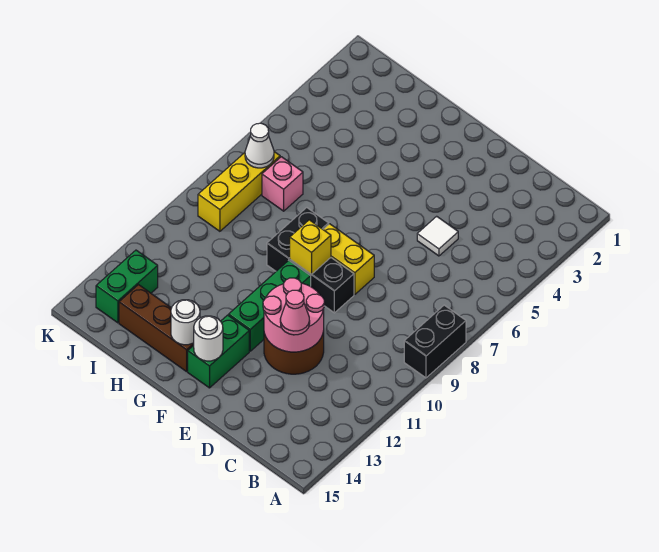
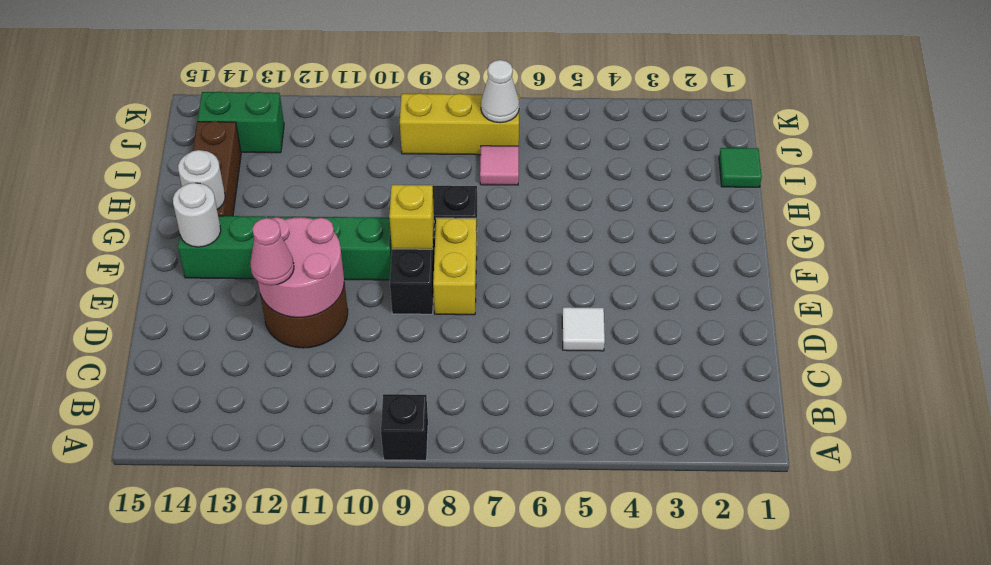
black brick A8:A9 level 1 -> black brick A9 level 1
none -> green tile I1 level 1
pink brick I7 level 1 -> pink tile I7 level 1

